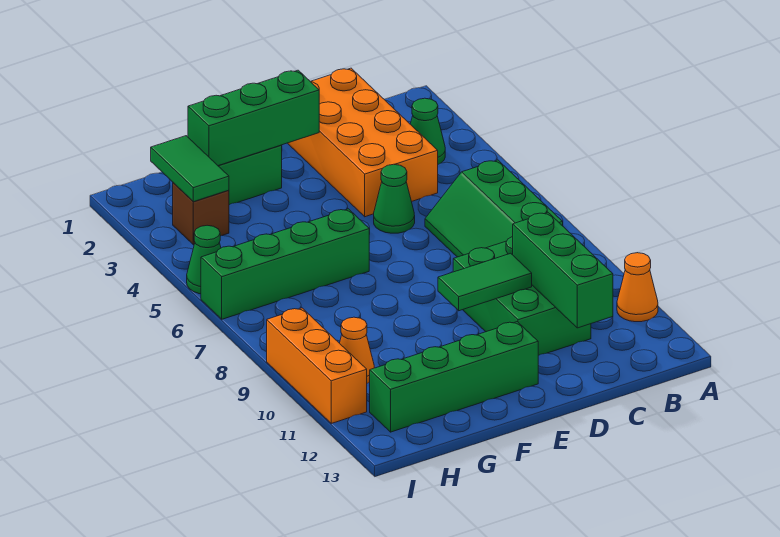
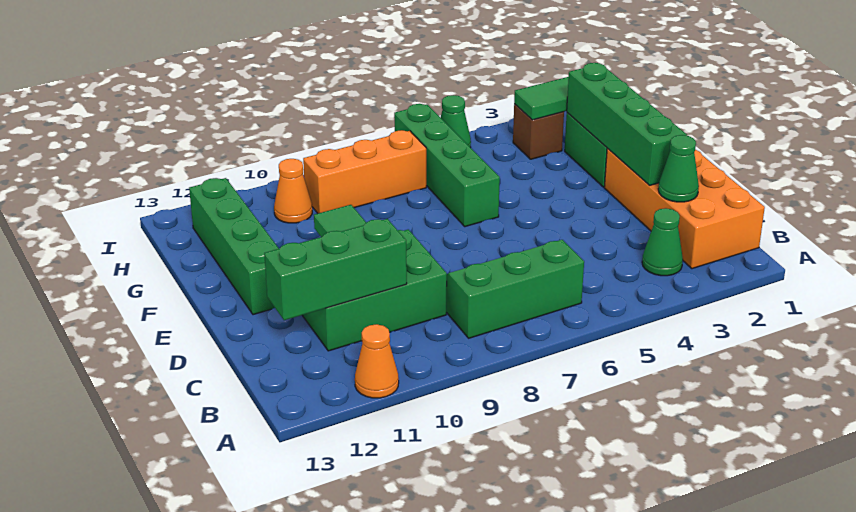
orange brick C1:D4 level 1 -> orange brick B1:E2 level 1
green cone D5 level 1 -> green cone C2 level 2
green brick E2:G2 level 2 -> green brick D2:G2 level 2
orange brick I9:I11 level 1 -> orange brick H7:H9 level 1

